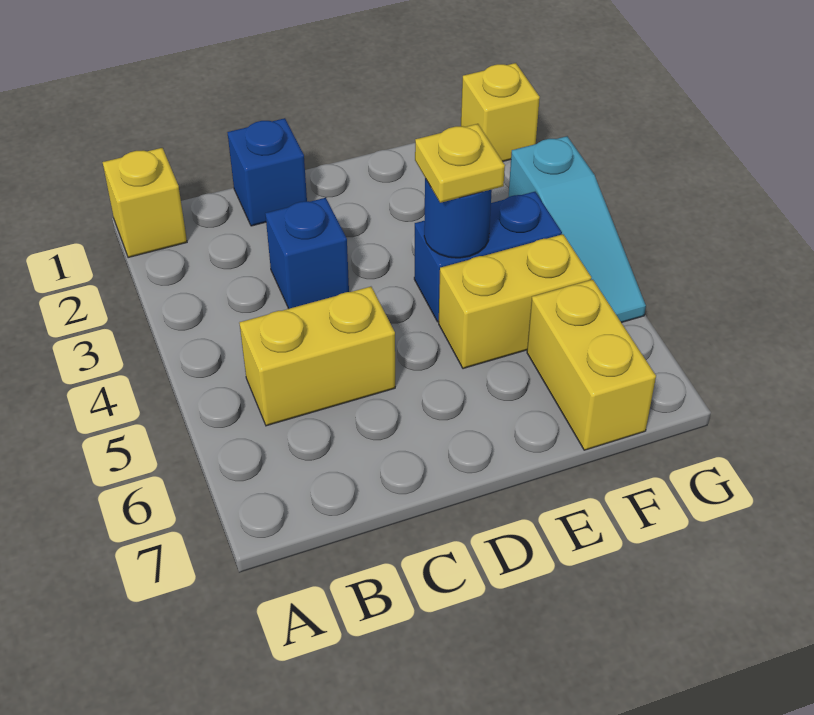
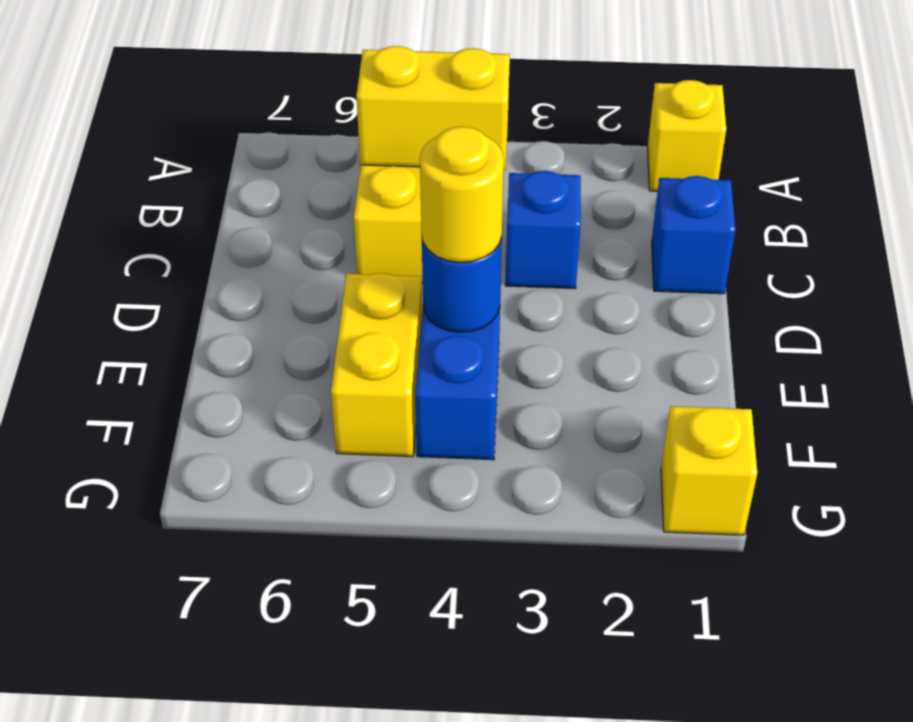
yellow plate E4 level 3 -> yellow round brick E4 level 3
yellow brick F6:F7 level 1 -> yellow brick B4:B5 level 2
cyan slope G3:G5 level 1 top 3 -> none

